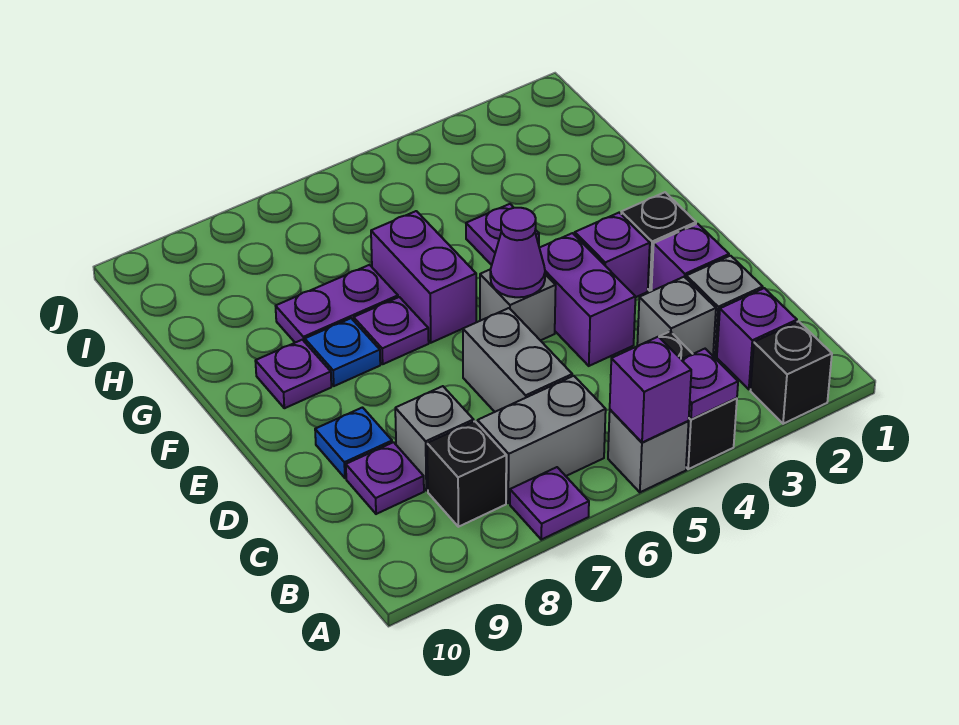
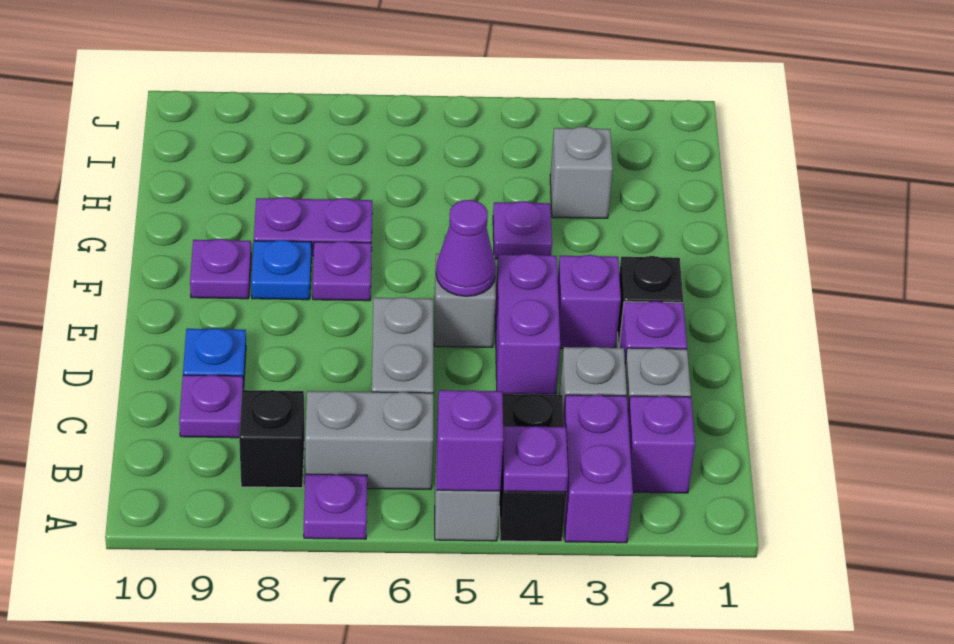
black brick A2 level 1 -> none
grey brick C8 level 1 -> grey brick H3 level 1
purple brick F6:G6 level 1 -> purple brick A3:B3 level 1

